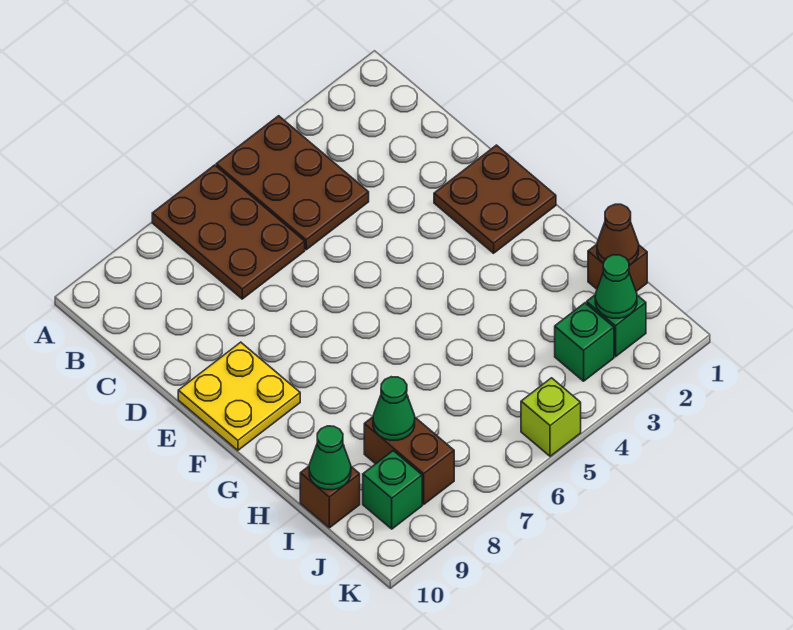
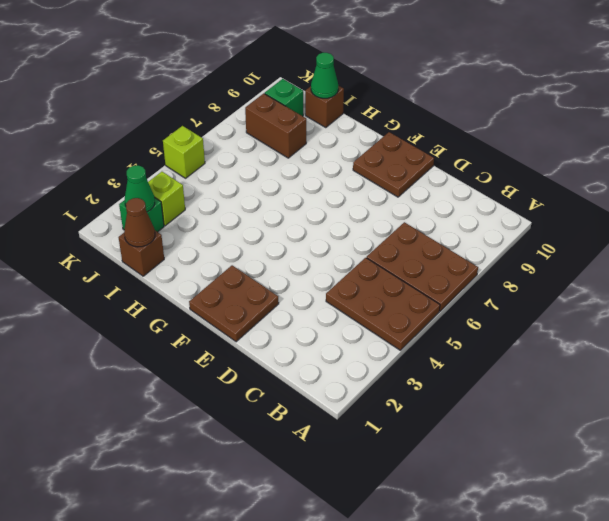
yellow plate E9:F10 level 1 -> brown plate E9:F10 level 1
green cone I8 level 2 -> none
green brick J3 level 1 -> lime brick J3 level 1

